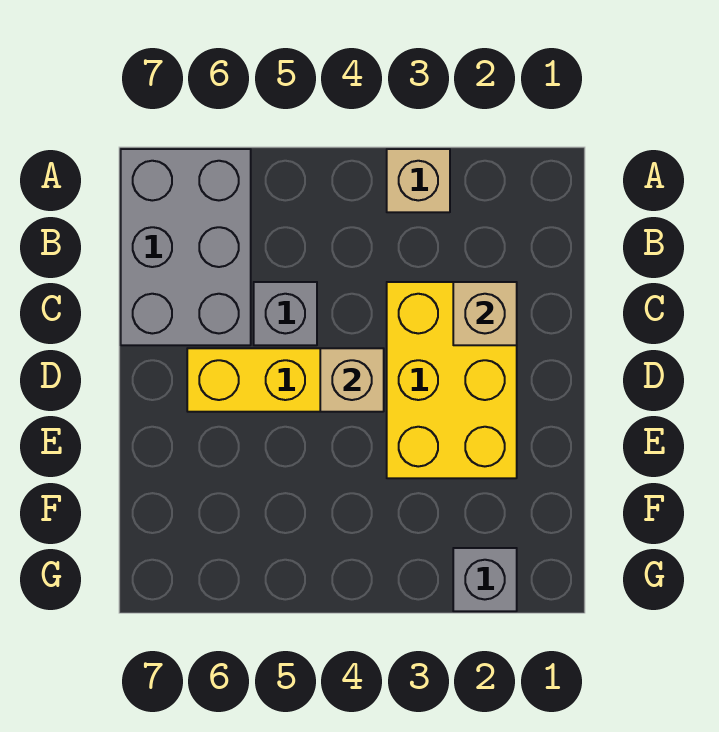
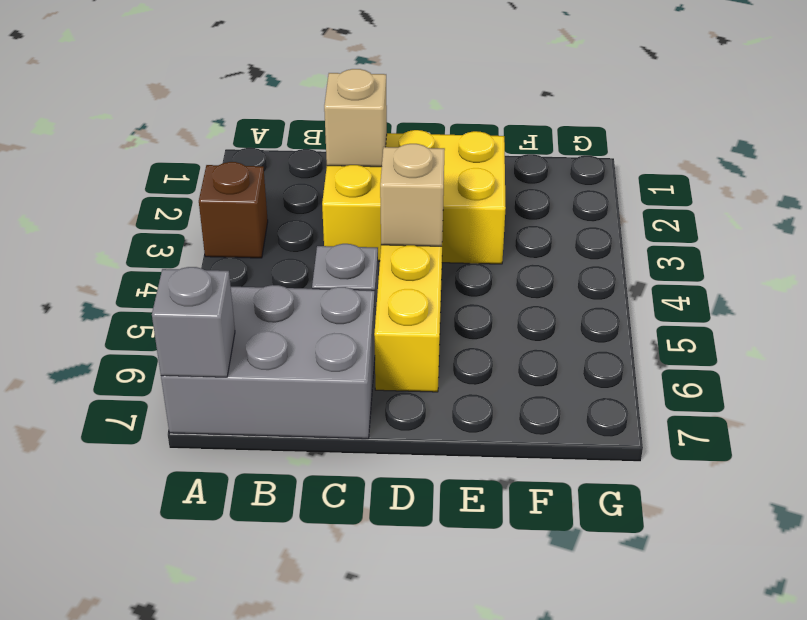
tan brick A3 level 1 -> brown brick A3 level 1
grey brick G2 level 1 -> grey brick A7 level 2

